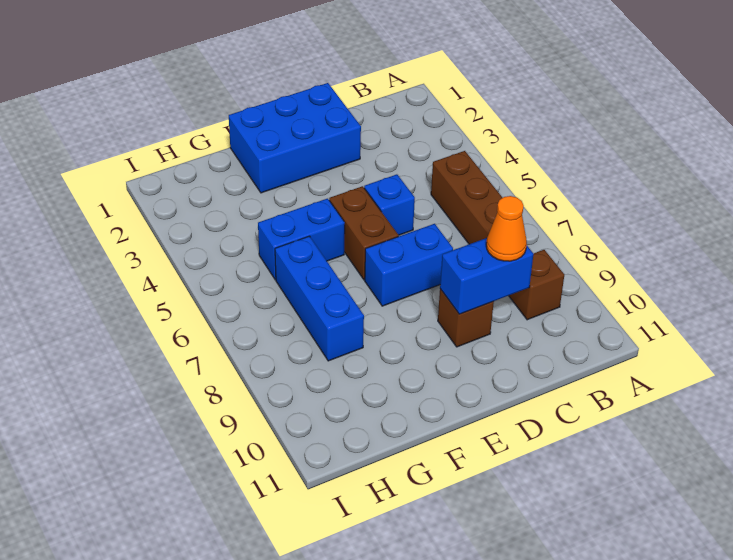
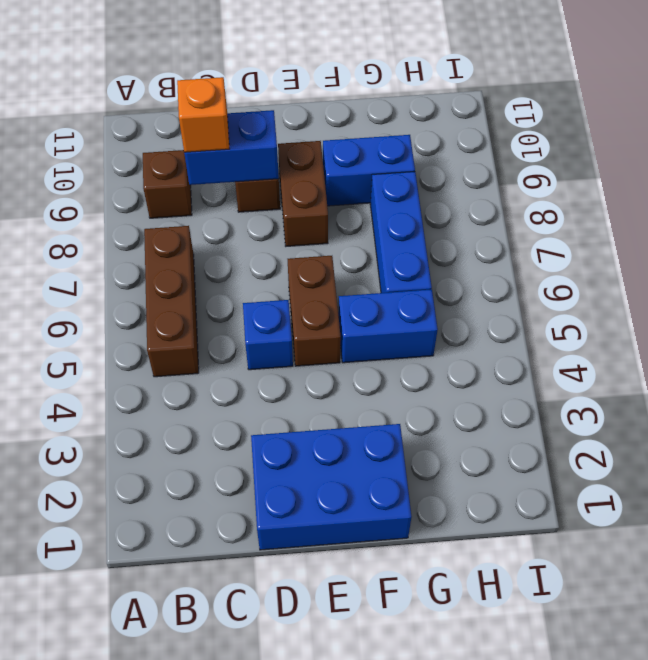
orange cone C9 level 3 -> orange brick C9 level 3
blue brick D7:E7 level 1 -> blue brick F9:G9 level 1
none -> brown brick E8:E9 level 1

